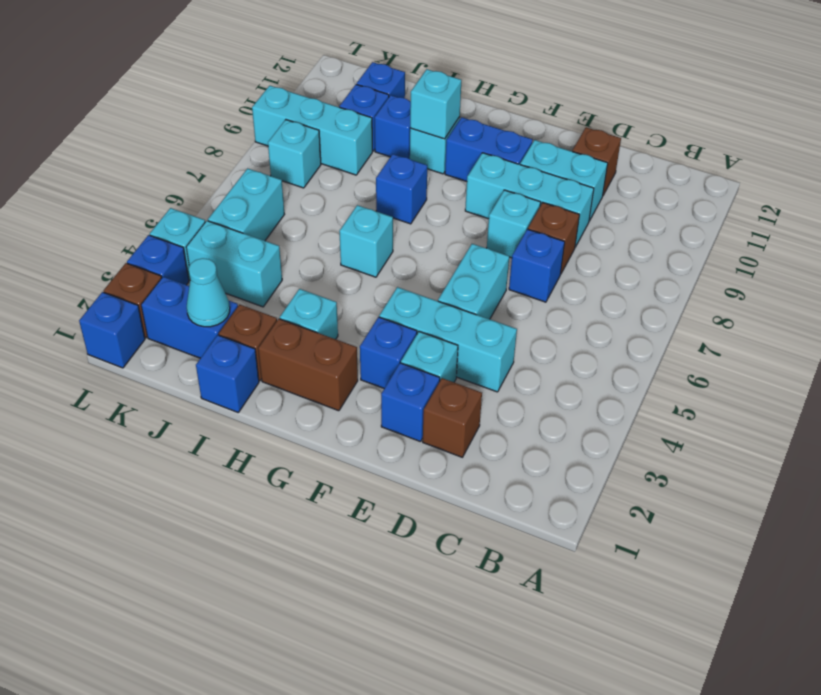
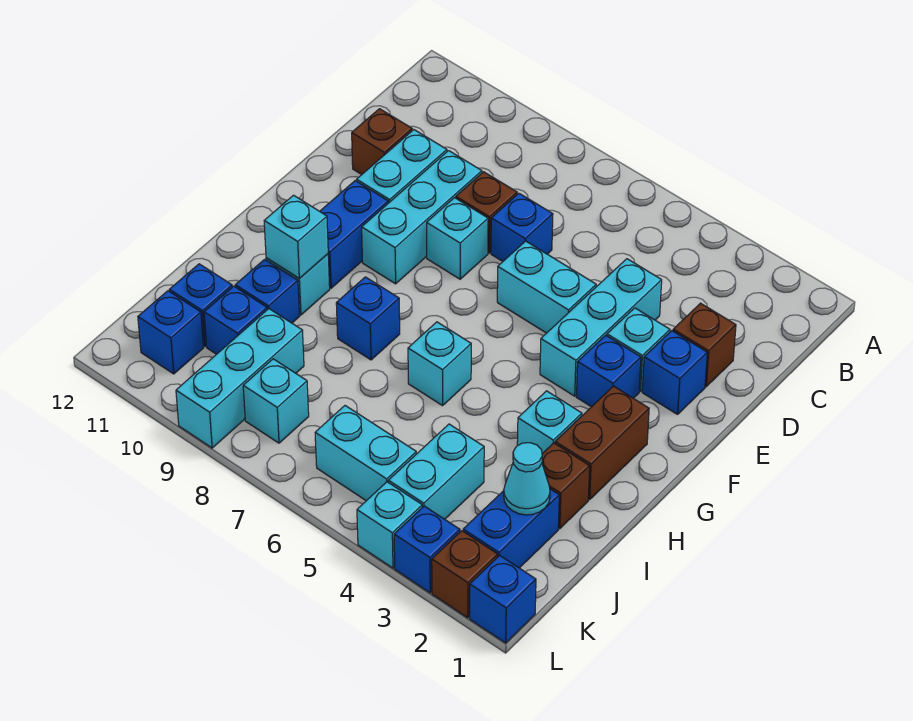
blue brick I1 level 1 -> blue brick K11 level 1

